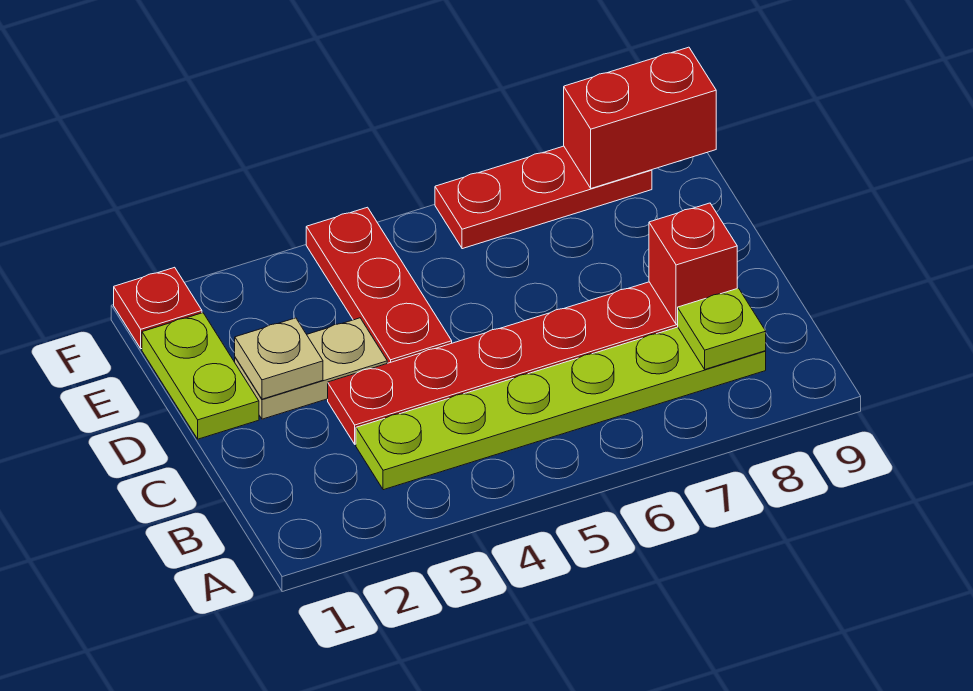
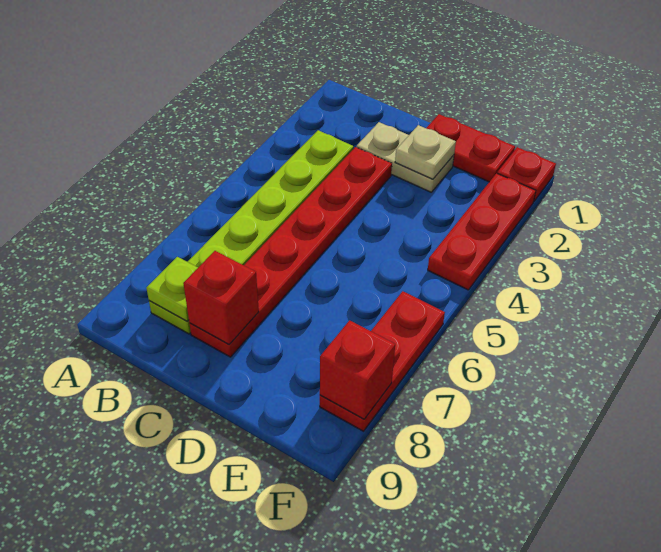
lime plate D1:E1 level 1 -> red plate D1:E1 level 1
tan plate D2:D3 level 1 -> tan plate C2:D2 level 1
red plate D4:F4 level 1 -> red plate F2:F4 level 1
red brick F8:F9 level 2 -> red brick F8 level 2

